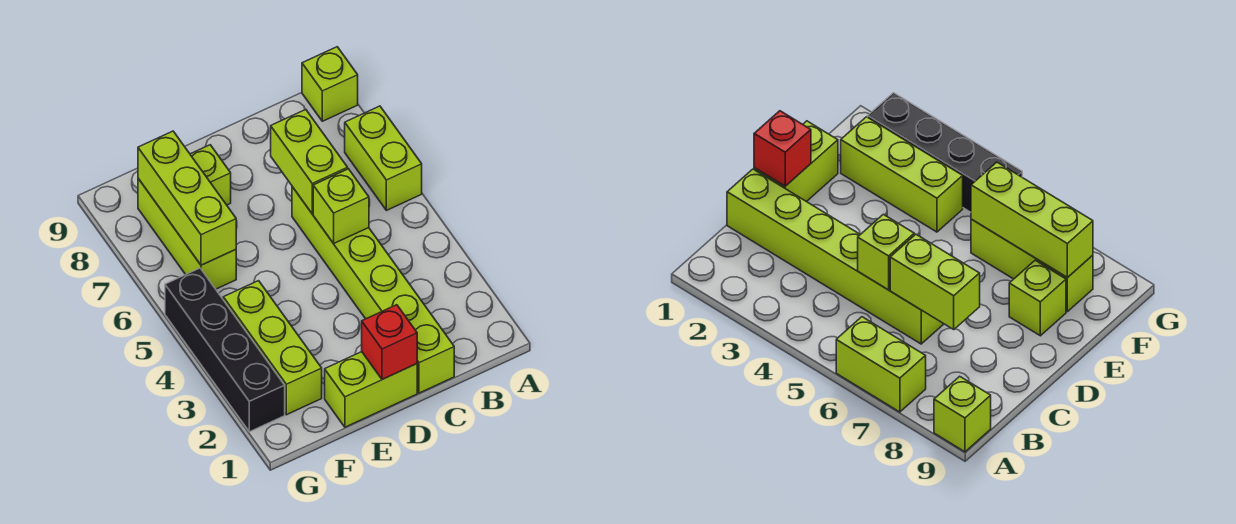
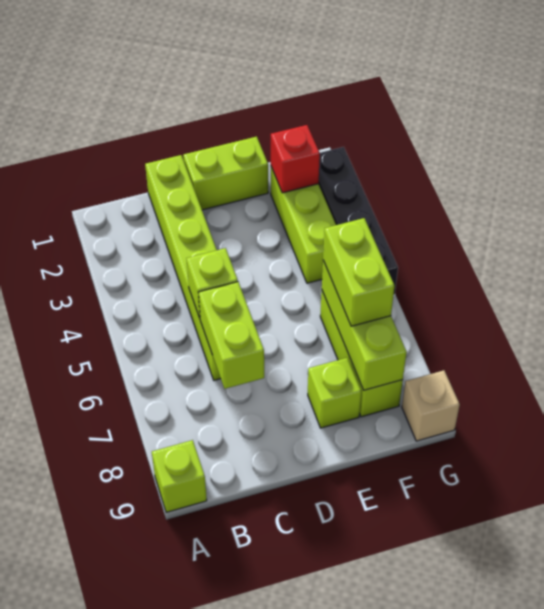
lime brick A6:A7 level 1 -> lime brick F6:F7 level 3
red brick D1 level 2 -> red brick F2 level 2
none -> tan brick G9 level 1

